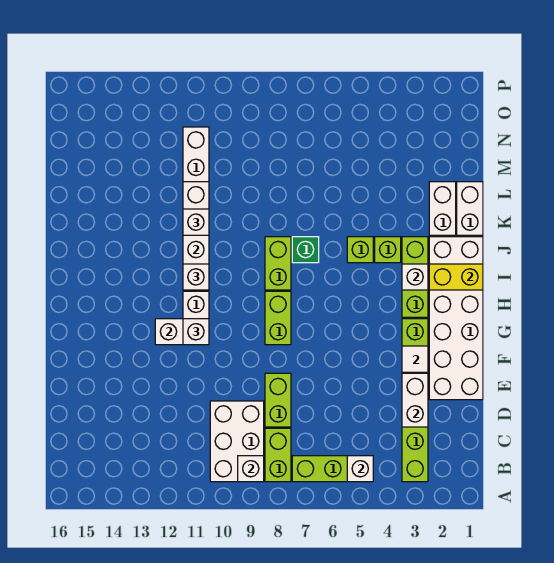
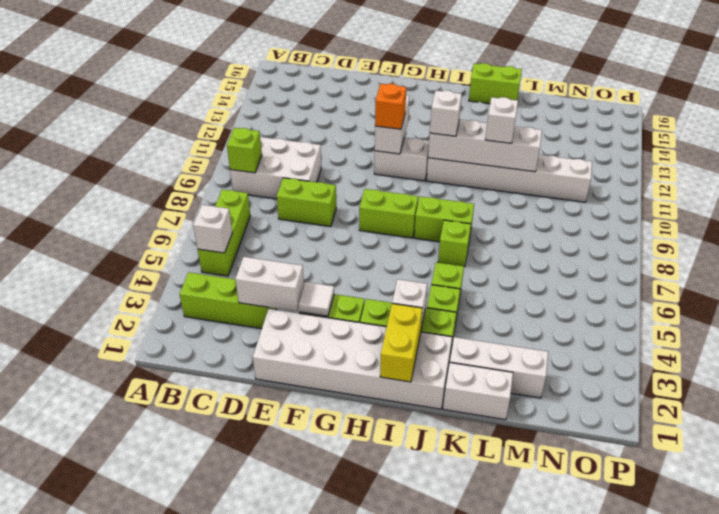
lime brick B8:C8 level 1 -> lime brick J16:K16 level 1
white brick B9 level 2 -> lime brick B9 level 2
white brick G11 level 3 -> orange brick G11 level 3
green brick J7 level 1 -> lime brick J7 level 1
white brick K2:L2 level 1 -> white brick K2:M2 level 1

